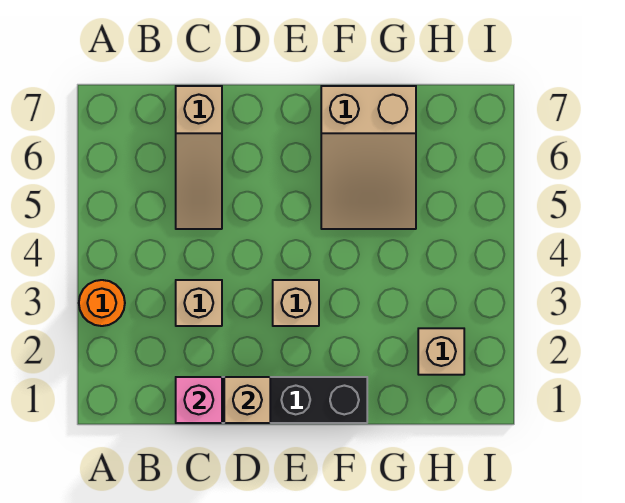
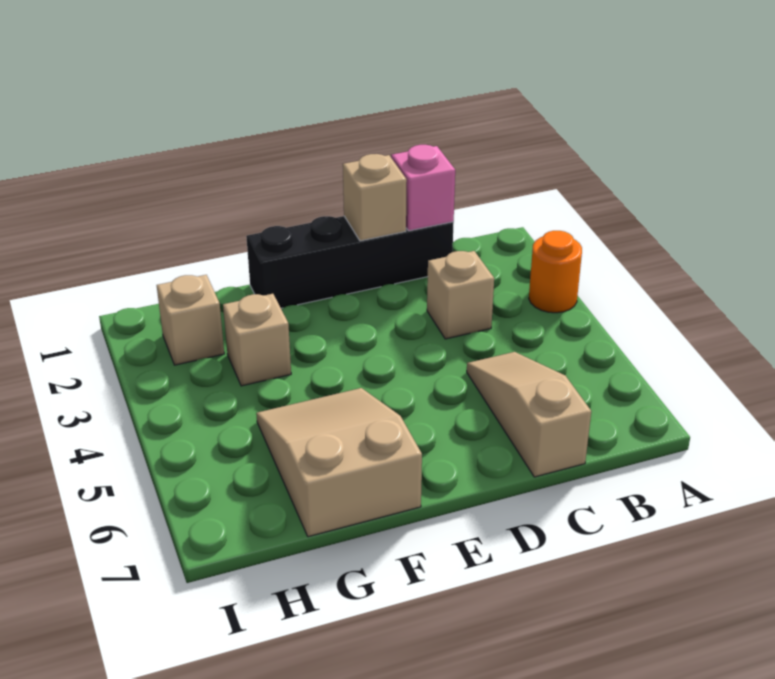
tan brick E3 level 1 -> tan brick G3 level 1

